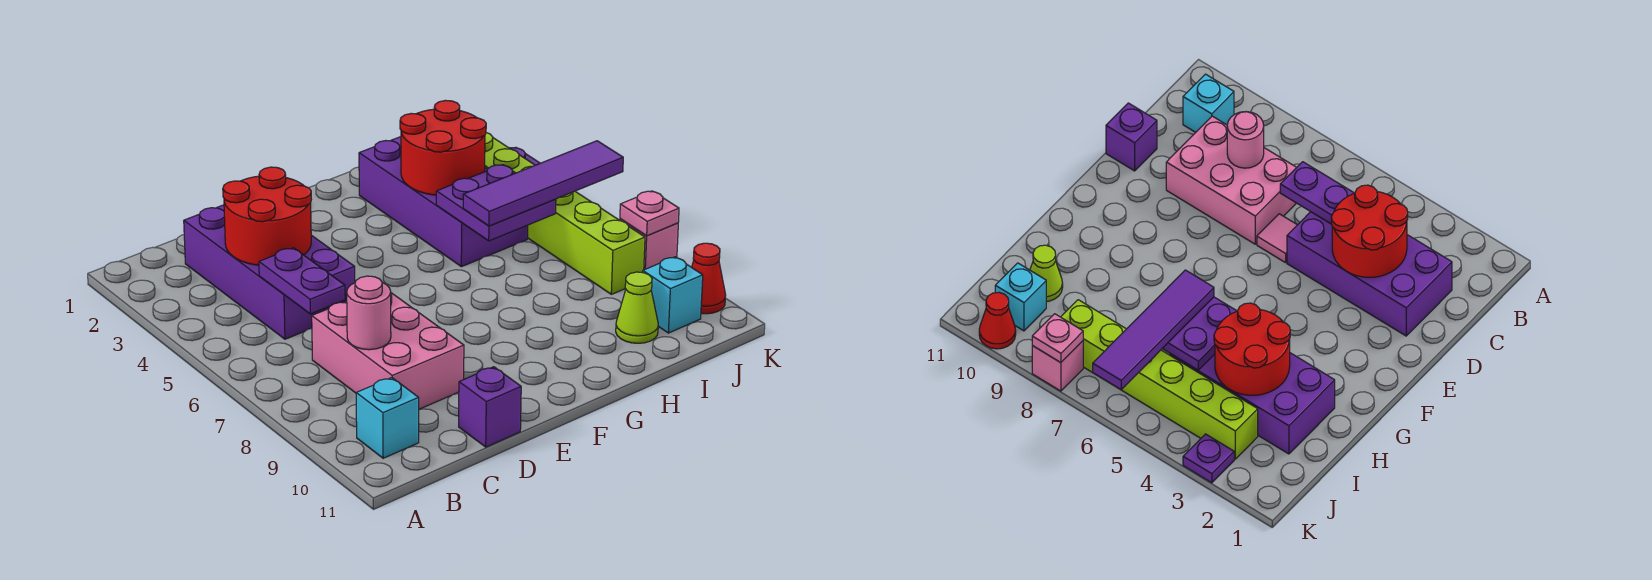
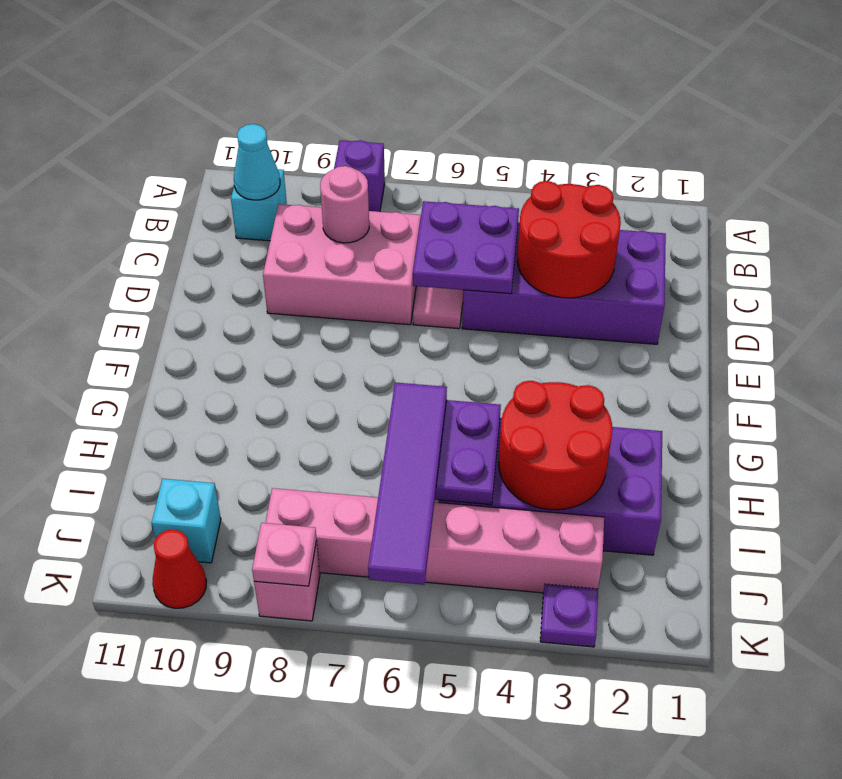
none -> cyan cone B10 level 2
purple plate C5:C6 level 2 -> purple plate C5:D6 level 2
purple brick D11 level 1 -> purple brick A8 level 1
lime cone I10 level 1 -> none
lime brick J3:J8 level 1 -> pink brick J3:J8 level 1

